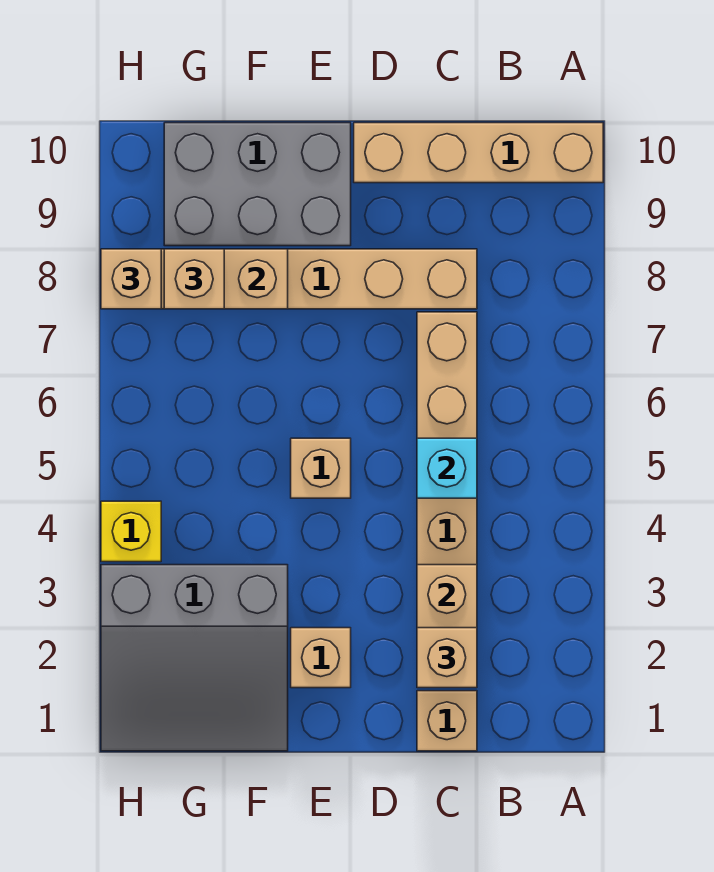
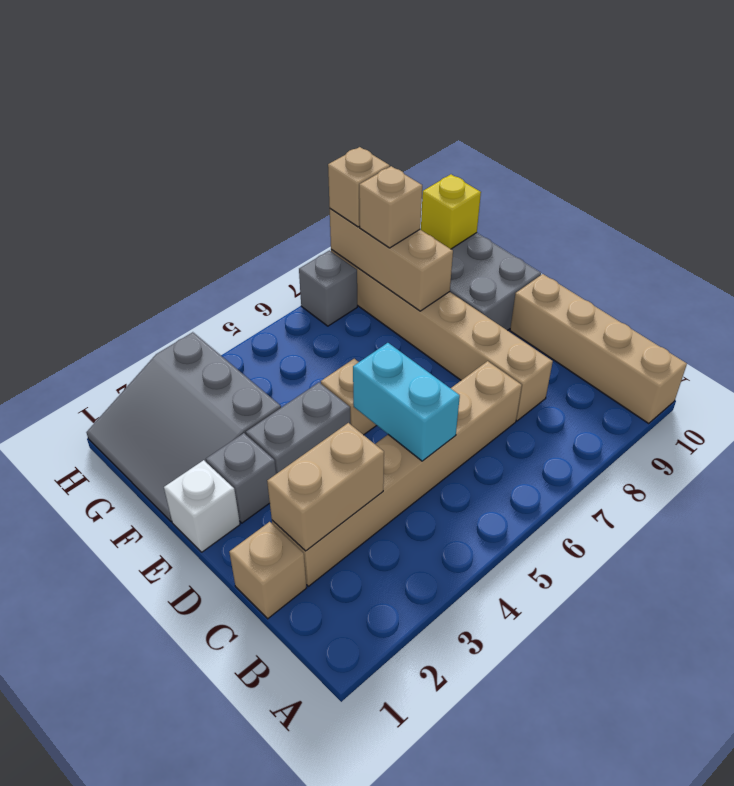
tan brick C2 level 3 -> none
cyan brick C5 level 2 -> cyan brick C5:D5 level 2
none -> white brick E1 level 1
tan brick E2 level 1 -> grey brick E2 level 1
none -> grey brick E3:E4 level 1
yellow brick H4 level 1 -> yellow brick G10 level 2
none -> grey brick H7 level 1

